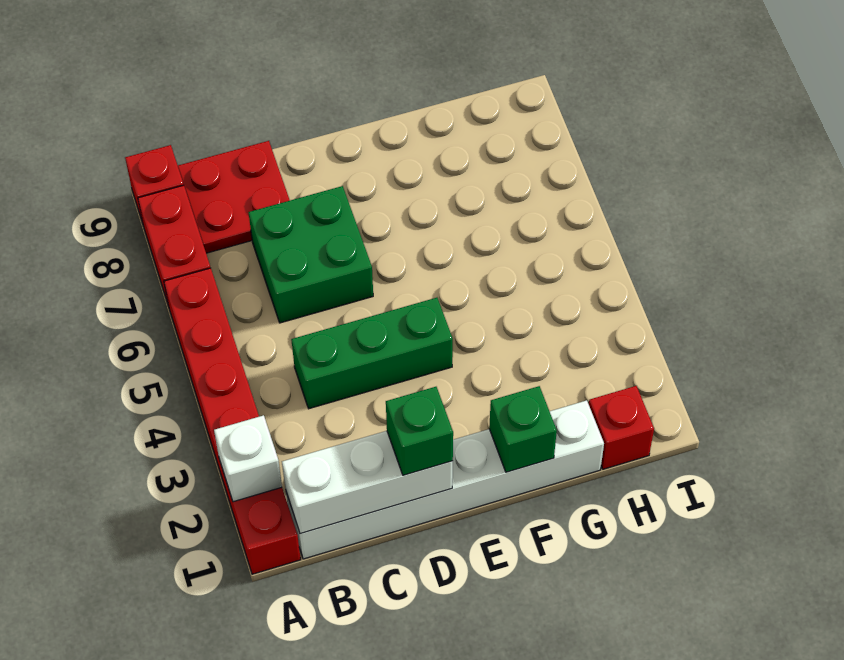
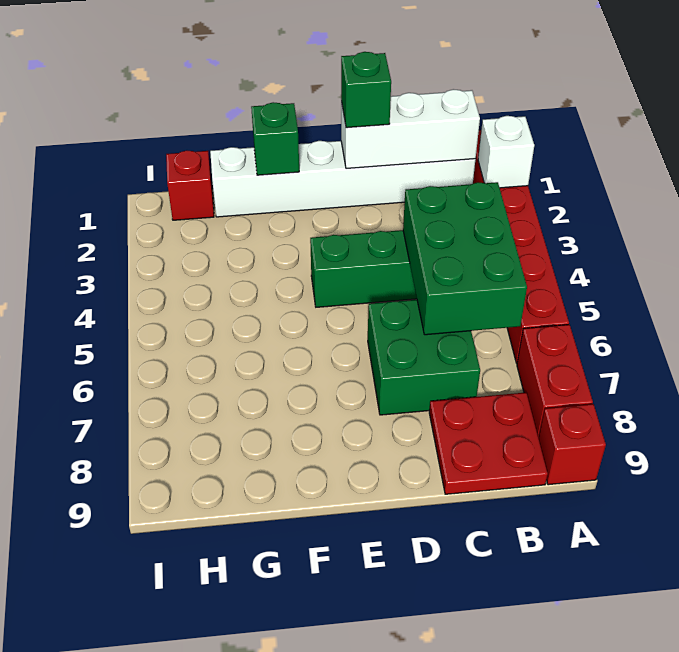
none -> green brick B4:C6 level 2

